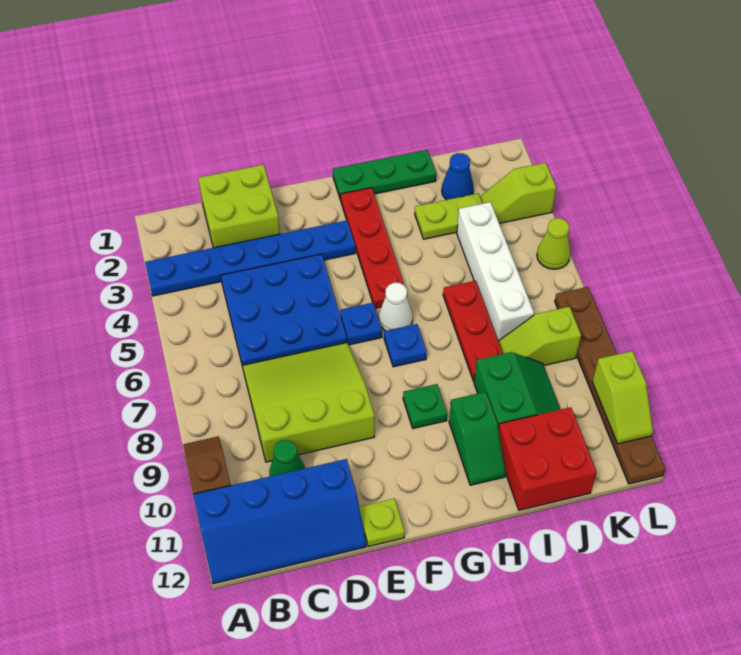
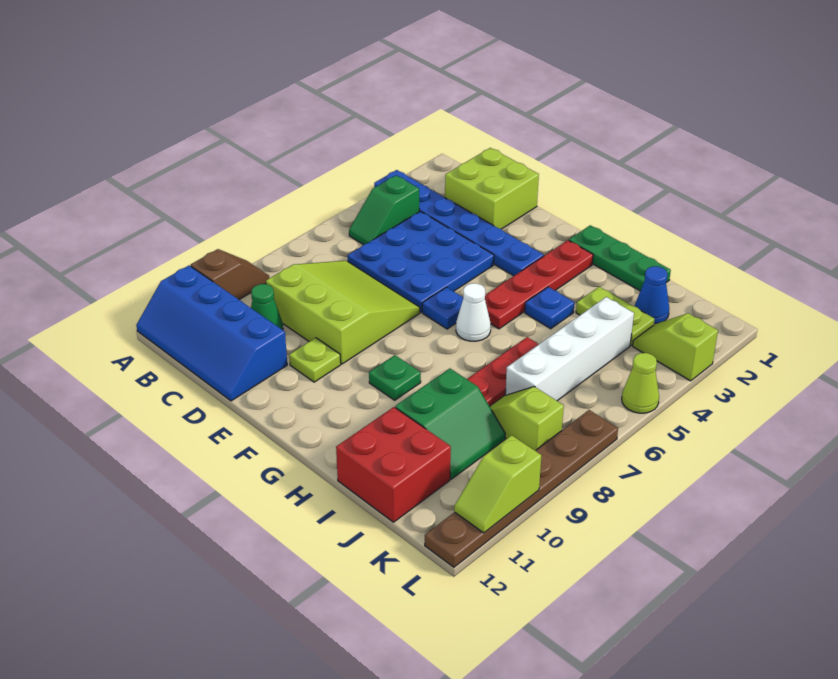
lime plate E12 level 1 -> lime plate E10 level 1
blue plate G7 level 1 -> blue plate H4 level 1
green slope H10:H11 level 1 top 10 -> green slope B4:B5 level 1 top 4

